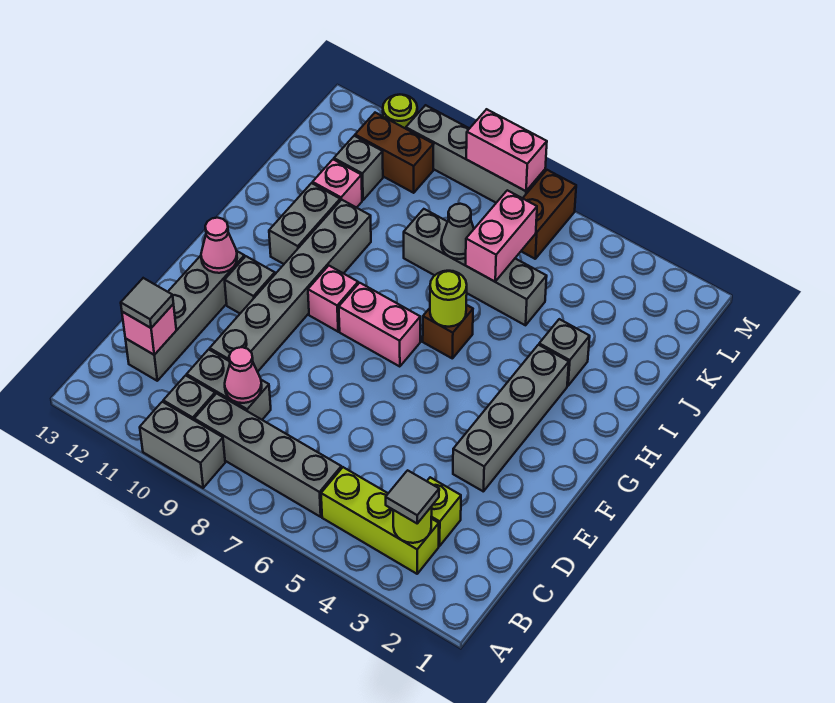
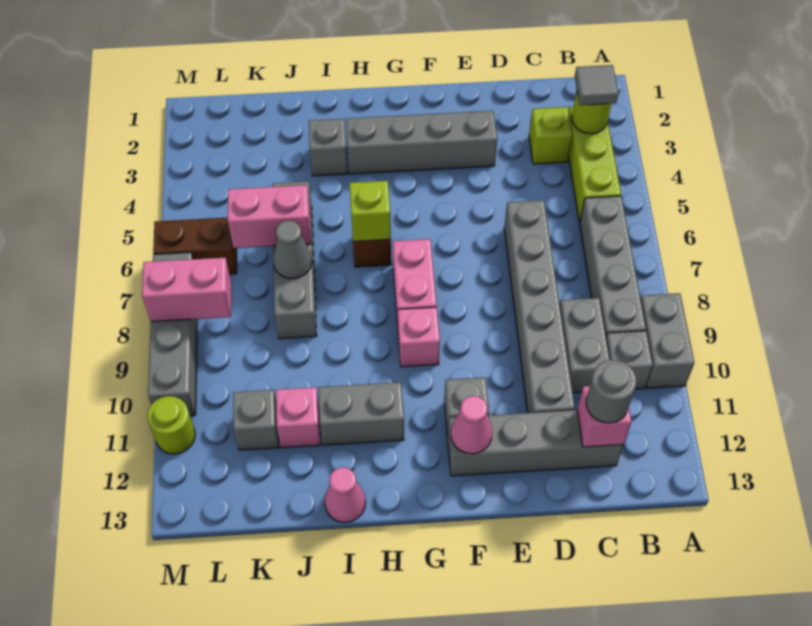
pink cone C9 level 2 -> pink cone I13 level 1
grey tile C12 level 3 -> grey round brick C12 level 3
grey brick D10:I10 level 1 -> grey brick D6:D11 level 1
lime round brick H6 level 2 -> lime brick H6 level 2
brown brick L10:L11 level 1 -> none
pink brick M7:M8 level 2 -> pink brick L8:M8 level 2

